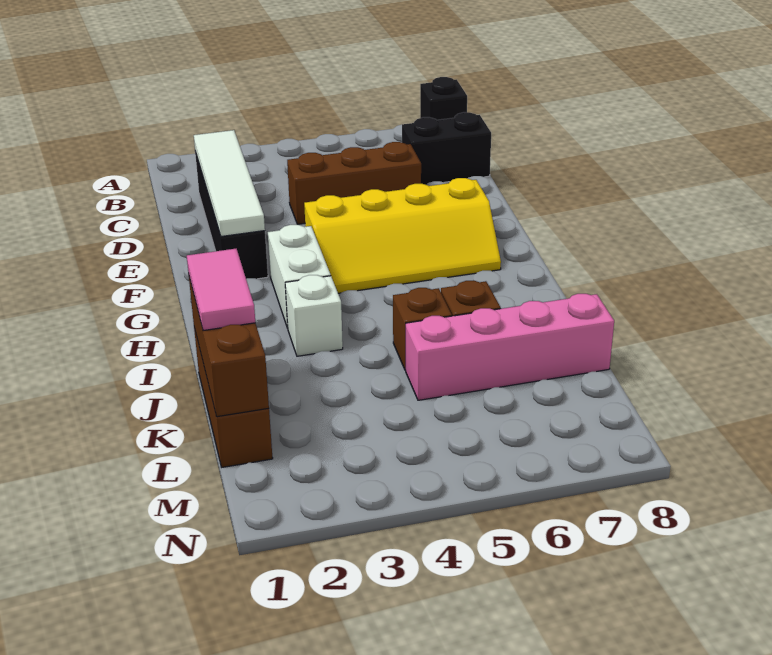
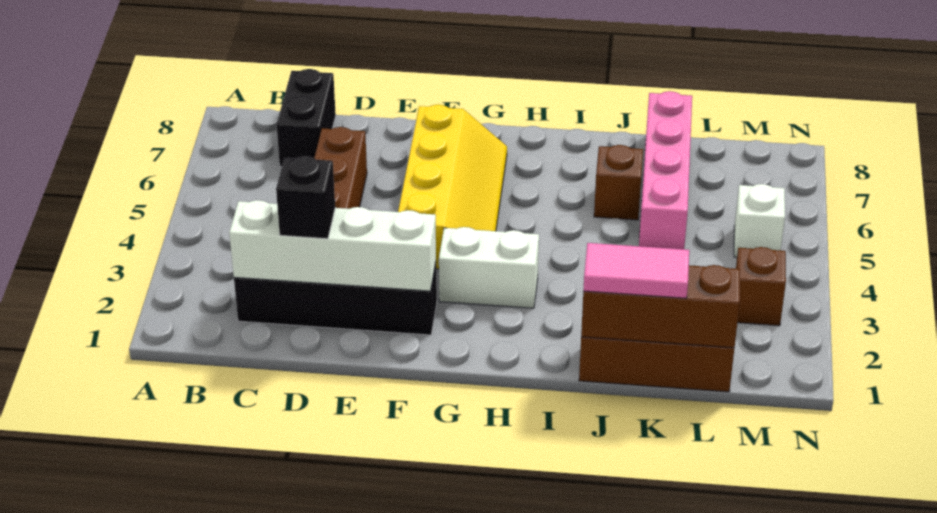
black brick A8 level 1 -> black brick D2 level 3
white tile C2:F2 level 2 -> white brick C2:F2 level 2
white brick I3 level 1 -> white brick M5 level 1
brown brick J5 level 1 -> brown brick M3 level 1

